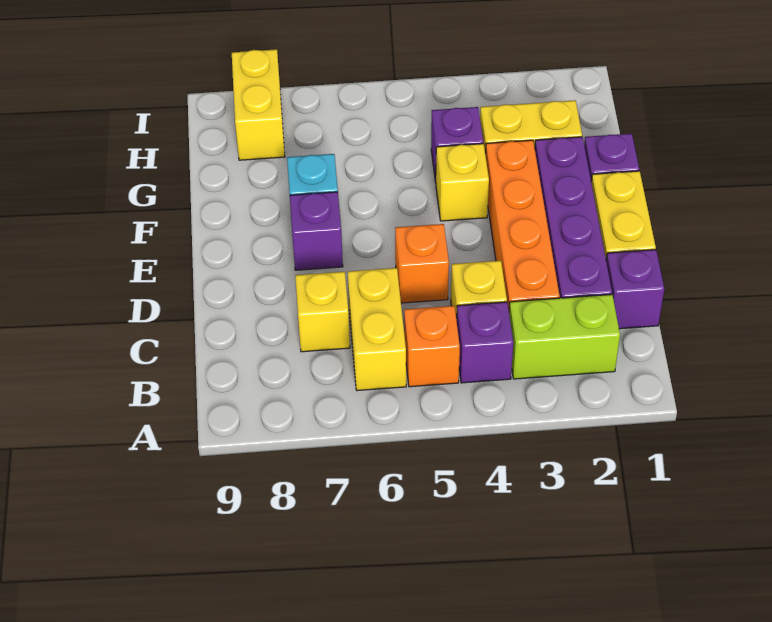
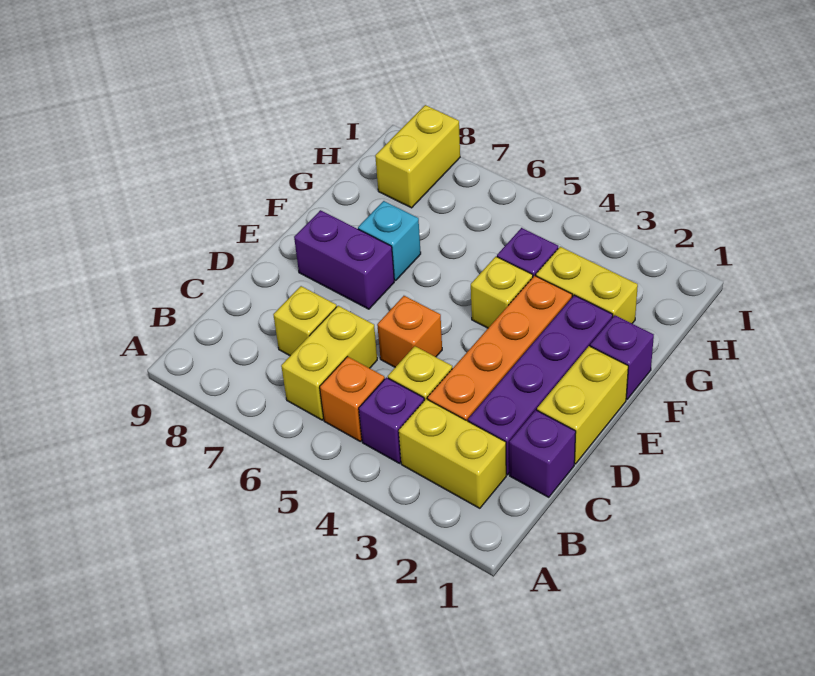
lime brick B2:B3 level 1 -> yellow brick B2:B3 level 1
purple brick E7 level 1 -> purple brick E7:E8 level 1

